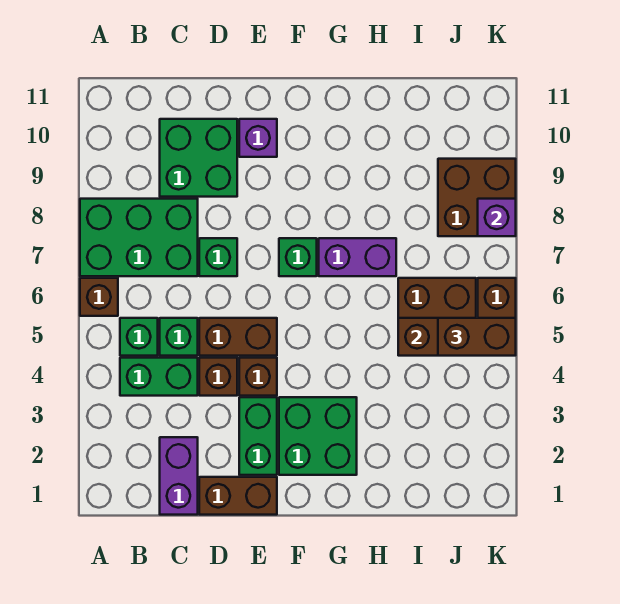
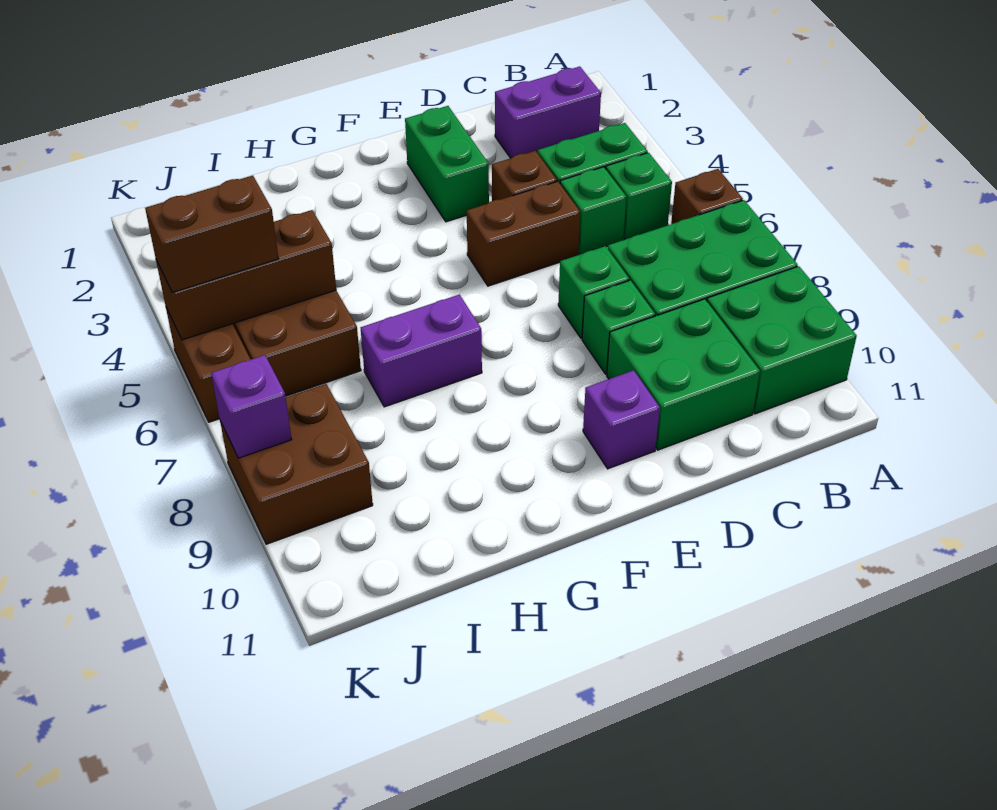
purple brick C1:C2 level 1 -> purple brick B2:C2 level 1
brown brick D1:E1 level 1 -> none
brown brick E4 level 1 -> none
green brick F2:G3 level 1 -> green brick A9:B10 level 1
green brick F7 level 1 -> green brick D8 level 1

